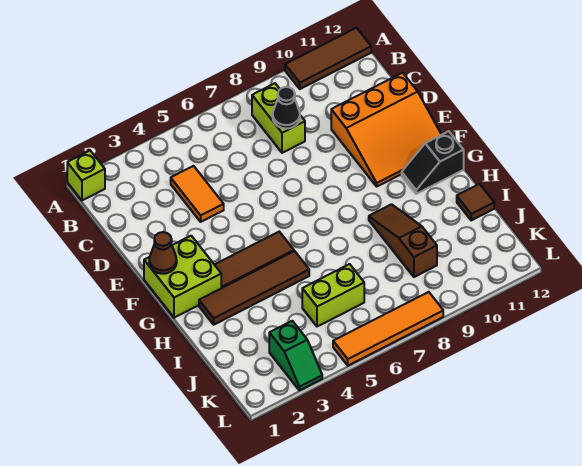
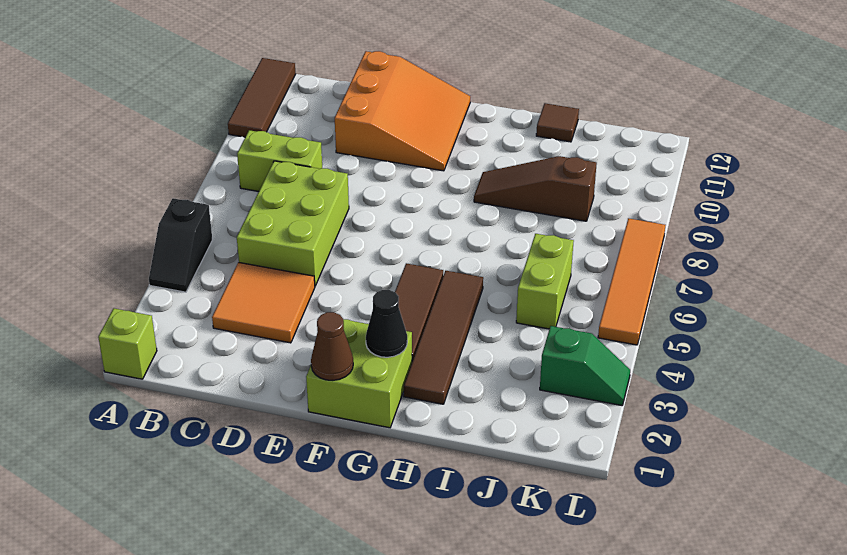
orange tile C4:D4 level 1 -> orange tile C3:D4 level 1
none -> lime brick C5:D7 level 1
black cone C8 level 2 -> black cone G2 level 2
black slope G11:G12 level 1 top 12 -> black slope A4:A5 level 1 top 5

